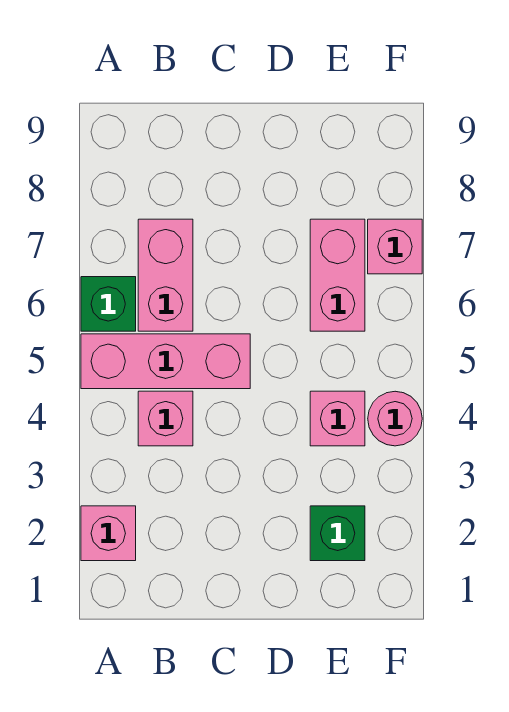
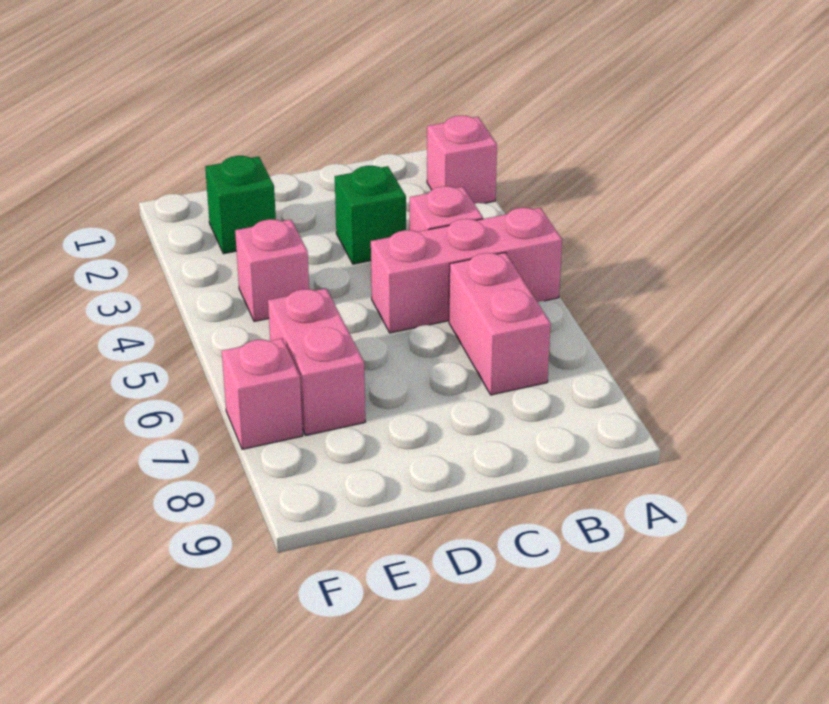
green brick A6 level 1 -> green brick C3 level 1
pink round brick F4 level 1 -> none

